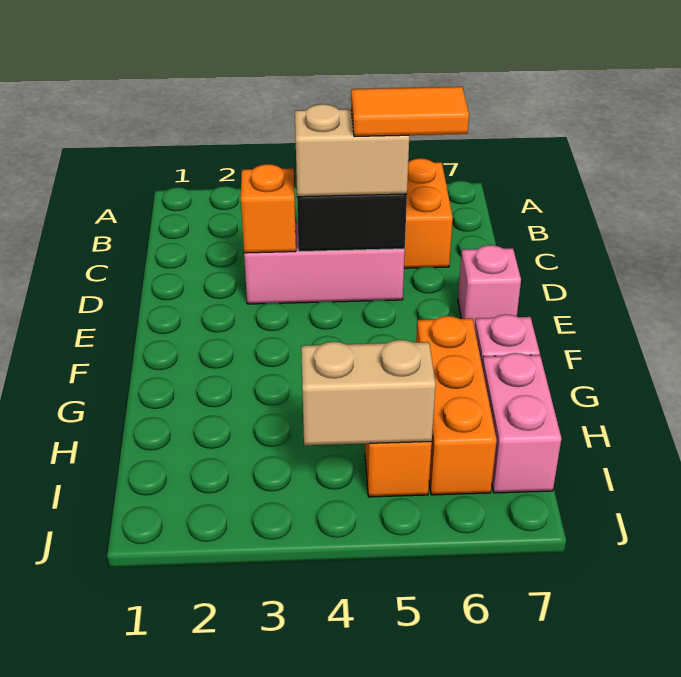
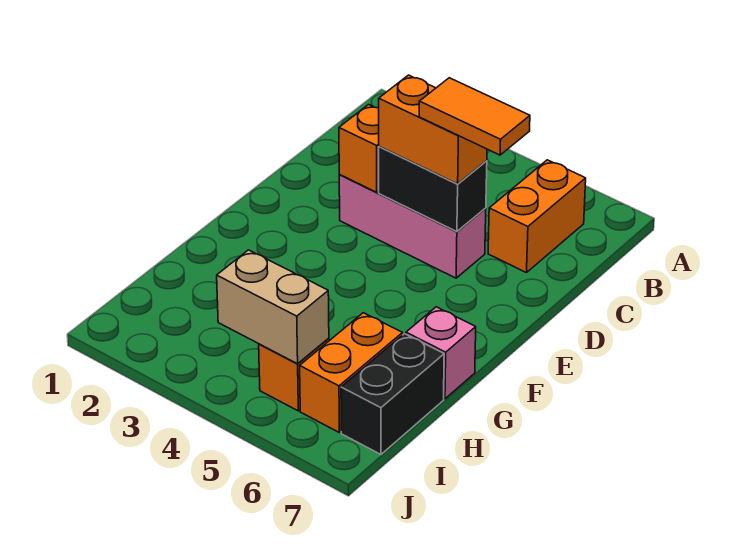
tan brick D4:D5 level 3 -> orange brick D4:D5 level 3
pink brick E7 level 1 -> none
orange brick G6:I6 level 1 -> orange brick H6:I6 level 1
pink brick H7:I7 level 1 -> black brick H7:I7 level 1

